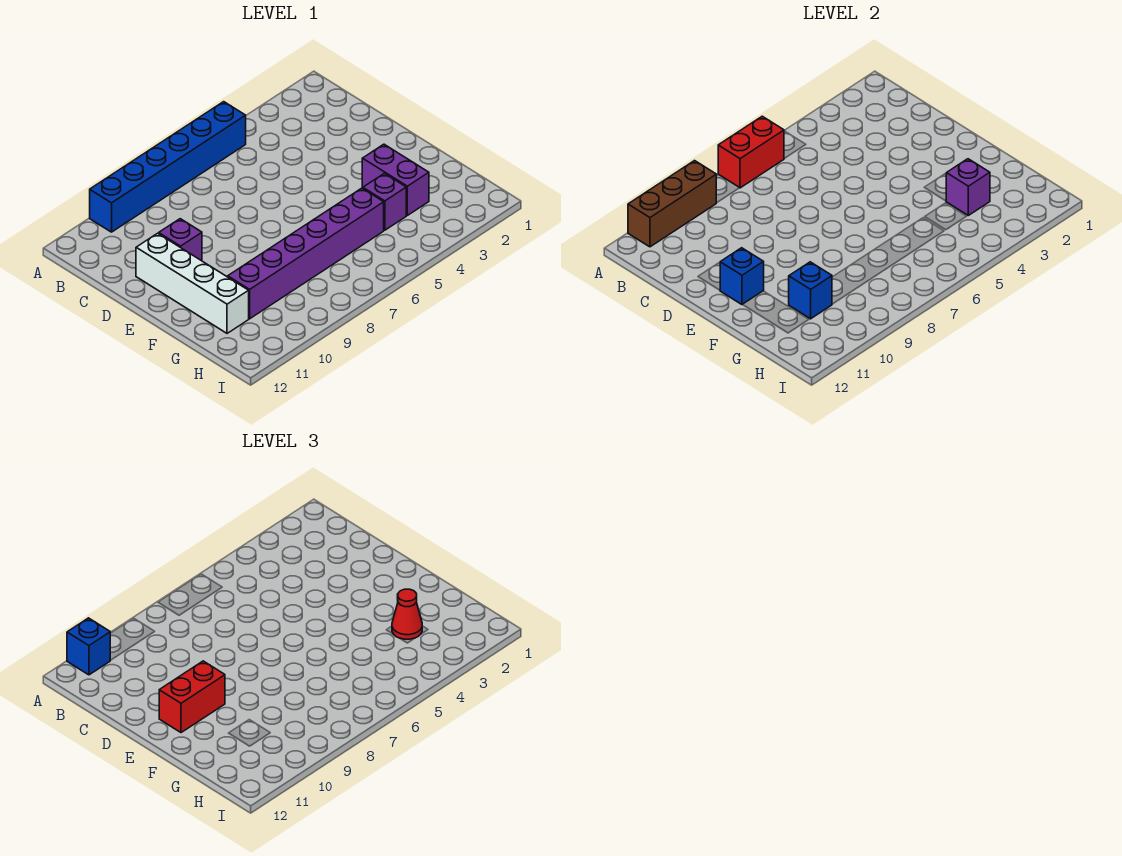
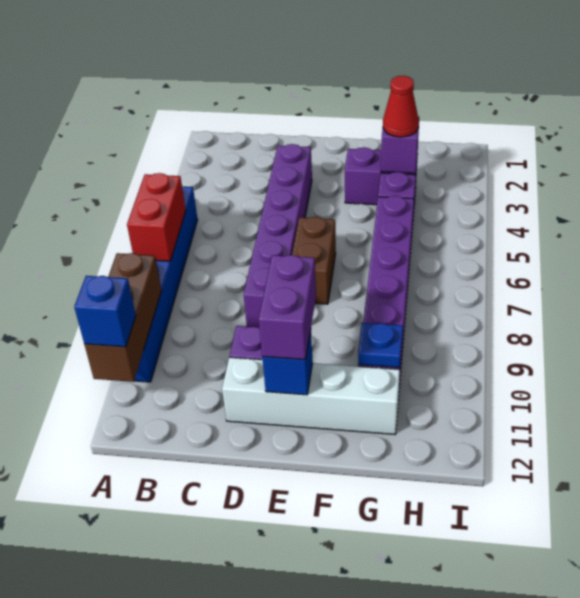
none -> purple brick D3:D8 level 1
none -> brown brick E6:E7 level 1
red brick E10:E11 level 3 -> purple brick E10:E11 level 3
blue brick G10 level 2 -> blue plate G10 level 2

